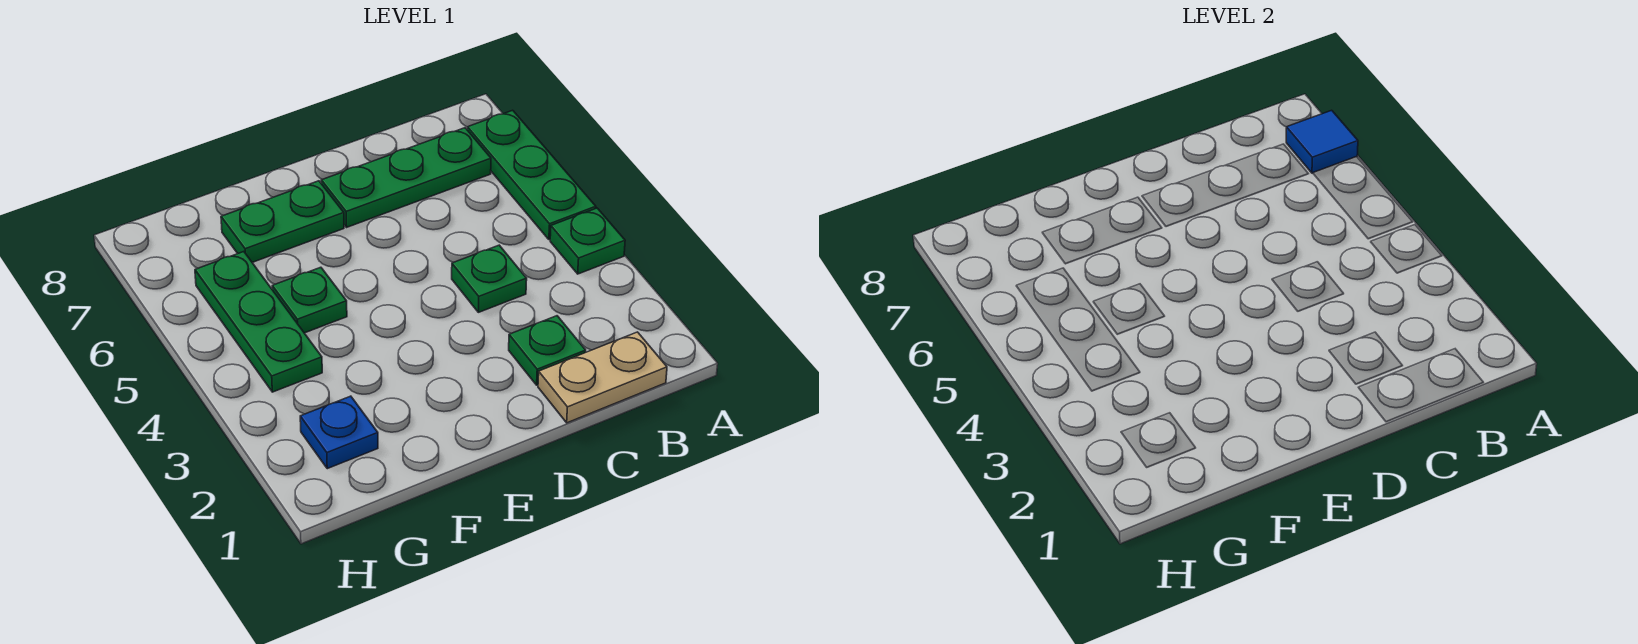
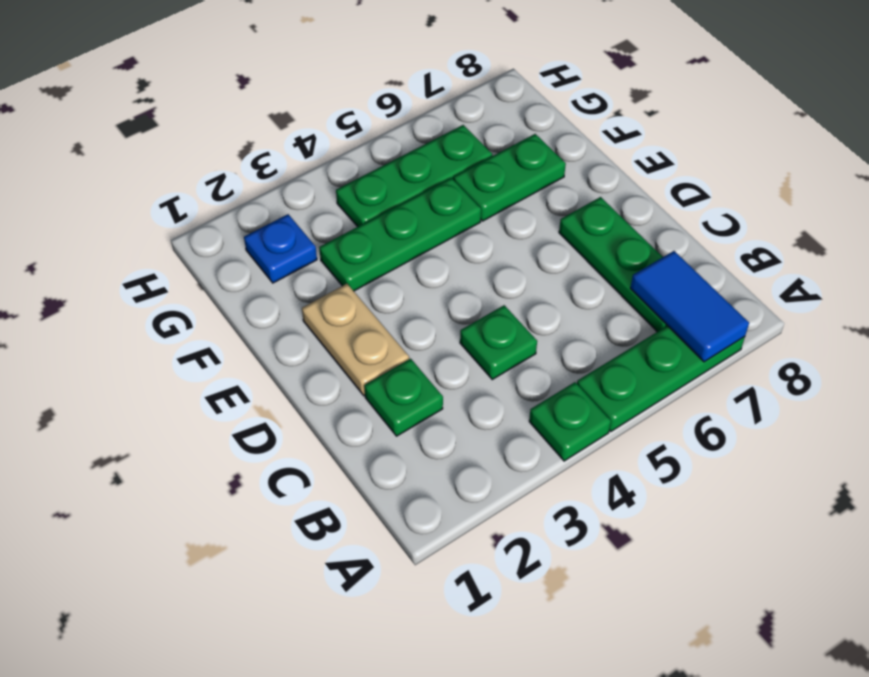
blue tile A7 level 2 -> blue tile A7:B7 level 2
tan plate B1:C1 level 1 -> tan plate D2:E2 level 1
green plate E7:F7 level 1 -> green plate F6:F7 level 1
green plate F5 level 1 -> green plate F3:F5 level 1

